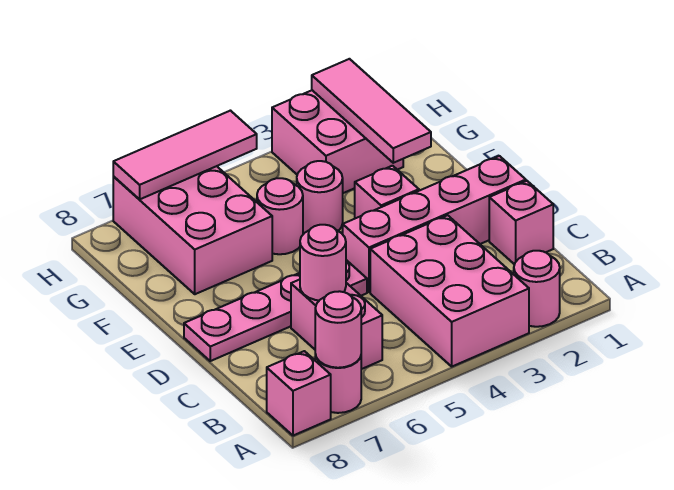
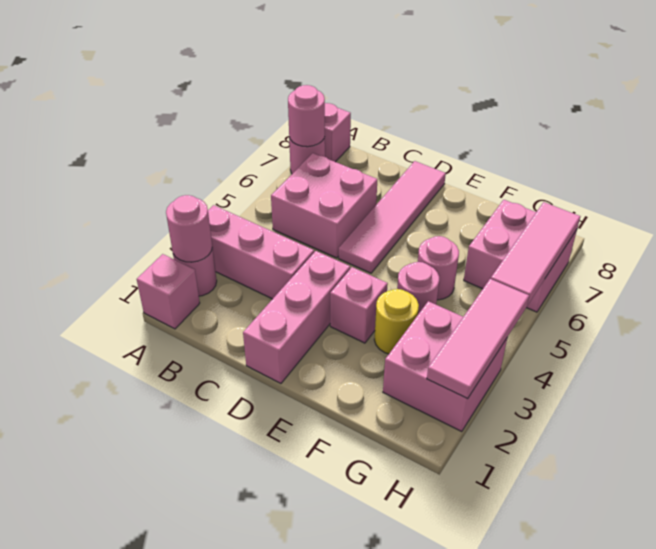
pink brick A3:C4 level 1 -> pink brick A3:C3 level 1
pink brick B6:C6 level 1 -> pink brick B5:C6 level 1
pink brick C1 level 1 -> pink brick A1 level 1
pink round brick C6 level 2 -> pink round brick A2 level 2
pink brick D1:D4 level 1 -> pink brick D1:D3 level 1
pink plate D5:D8 level 1 -> pink tile D5:D8 level 1
pink tile F2:H2 level 2 -> pink tile H2:H4 level 2
none -> yellow round brick F3 level 1
pink brick F6:H7 level 1 -> pink brick G6:H7 level 1

